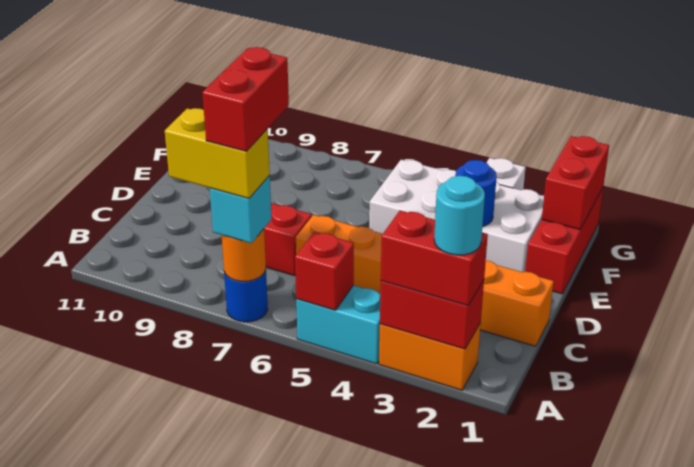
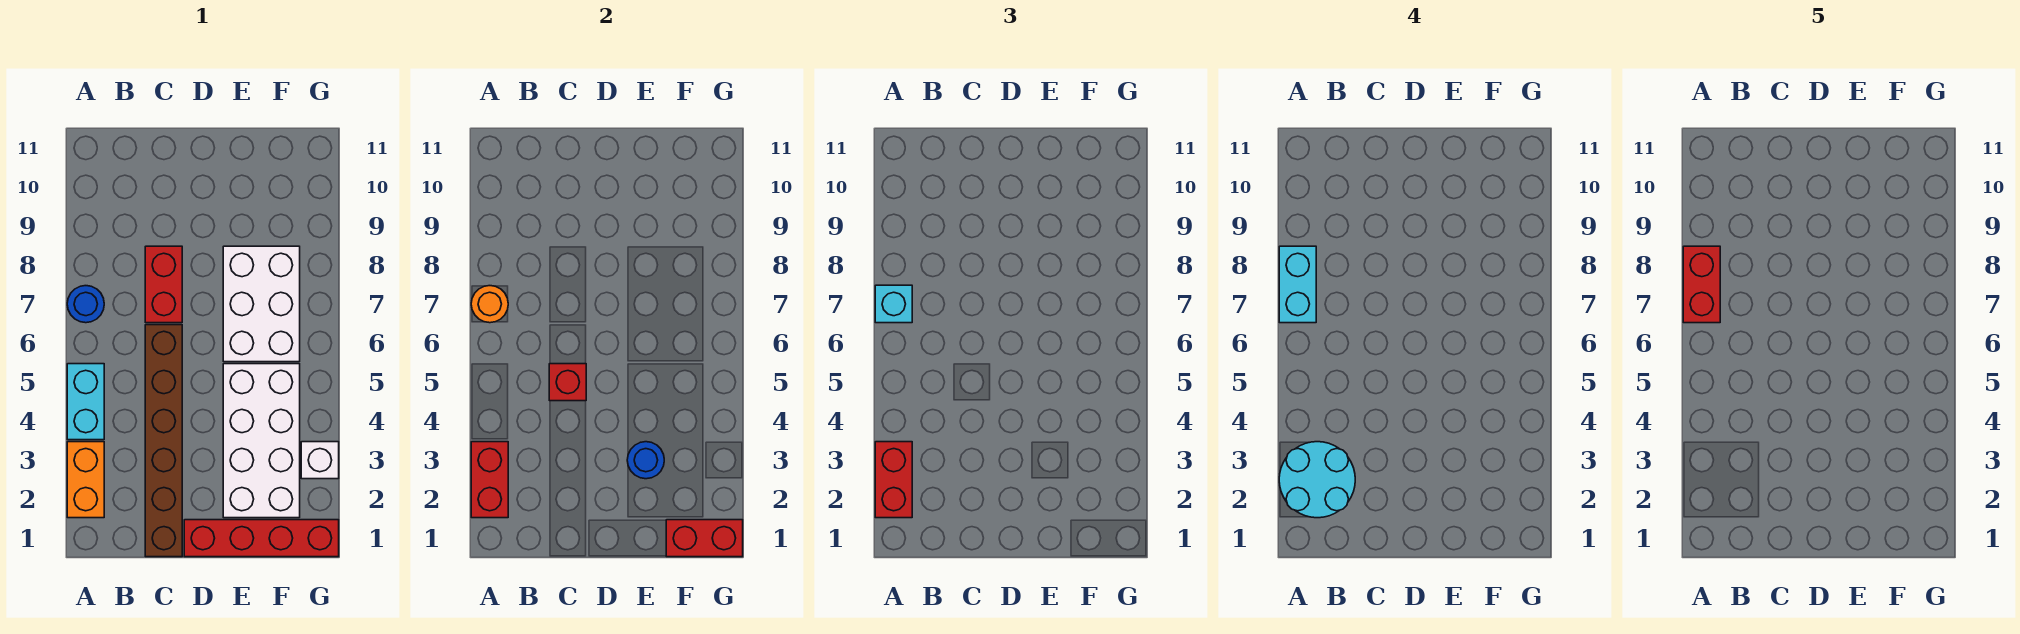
cyan round brick A2 level 4 -> cyan round brick A2:B3 level 4
red brick A5 level 2 -> red brick C5 level 2
yellow brick A7:A8 level 4 -> cyan brick A7:A8 level 4
red brick A7:B7 level 5 -> red brick A7:A8 level 5
orange brick C1:C6 level 1 -> brown brick C1:C6 level 1
red brick E1:G1 level 1 -> red brick D1:G1 level 1
none -> white brick E6:F8 level 1

